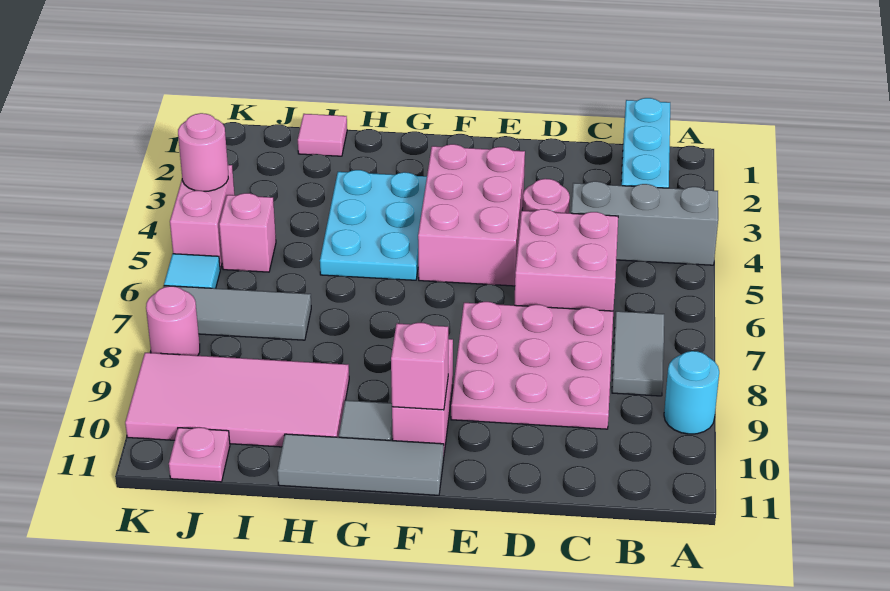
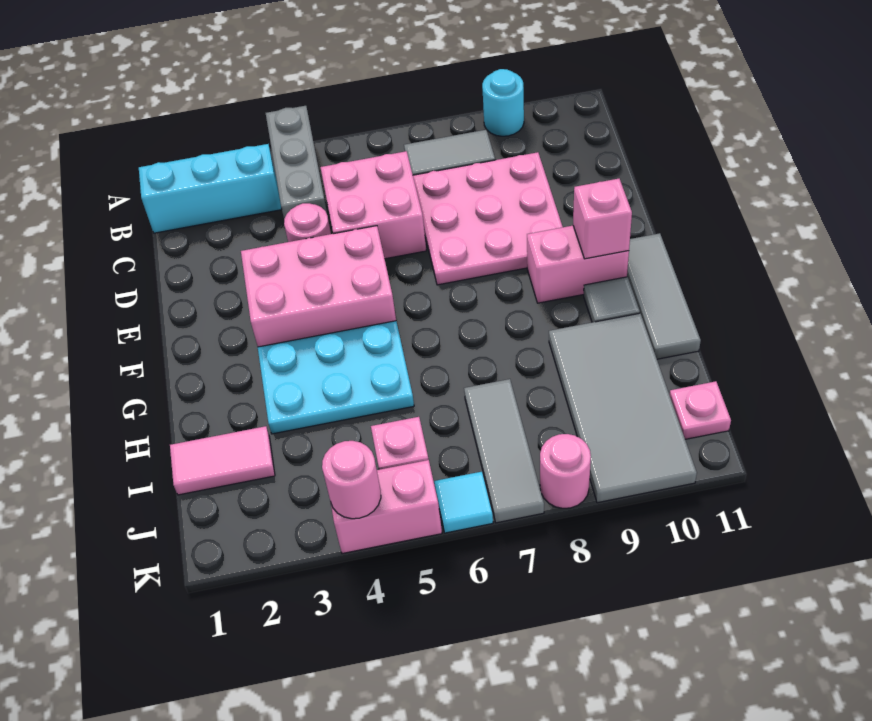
pink tile H9:K10 level 1 -> grey tile H9:K10 level 1
pink tile I1 level 1 -> pink tile I1:I2 level 1

